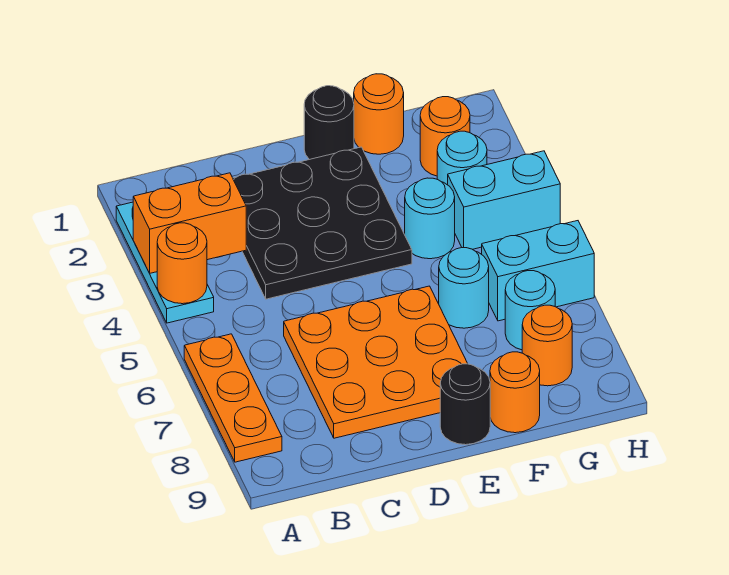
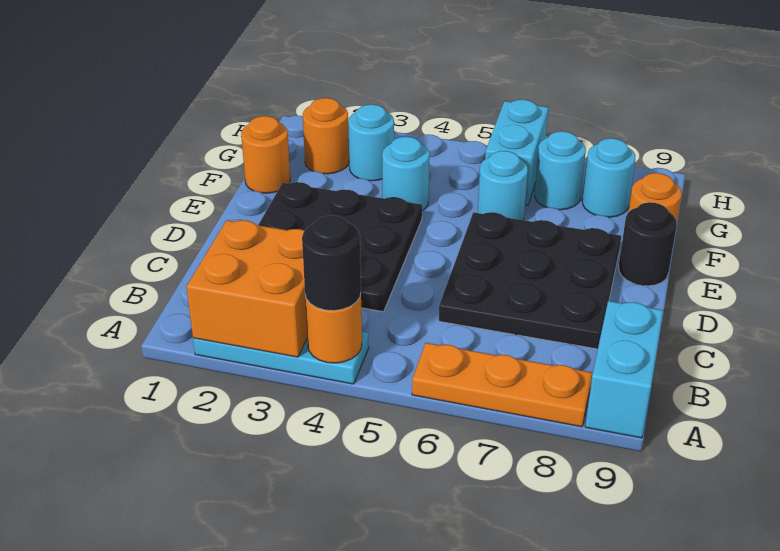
orange brick A3:B3 level 2 -> orange brick A2:B3 level 2
orange plate C6:E8 level 1 -> black plate C6:E8 level 1
black round brick E1 level 1 -> black round brick A4 level 3
cyan brick G4:H4 level 1 -> cyan brick A9:B9 level 1
orange round brick G8 level 1 -> cyan round brick G8 level 1

